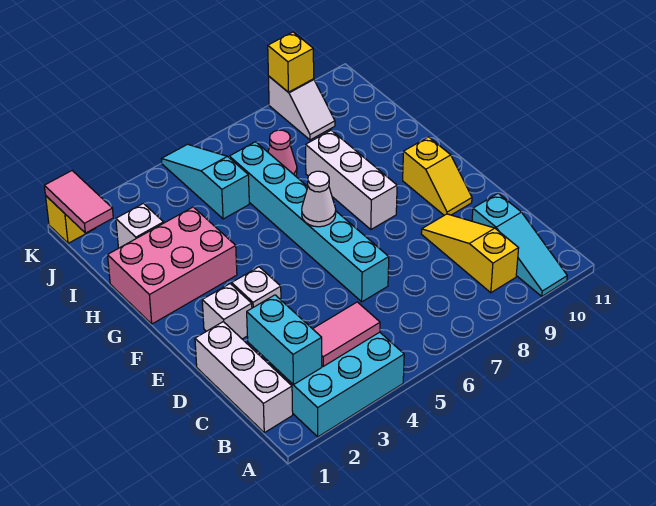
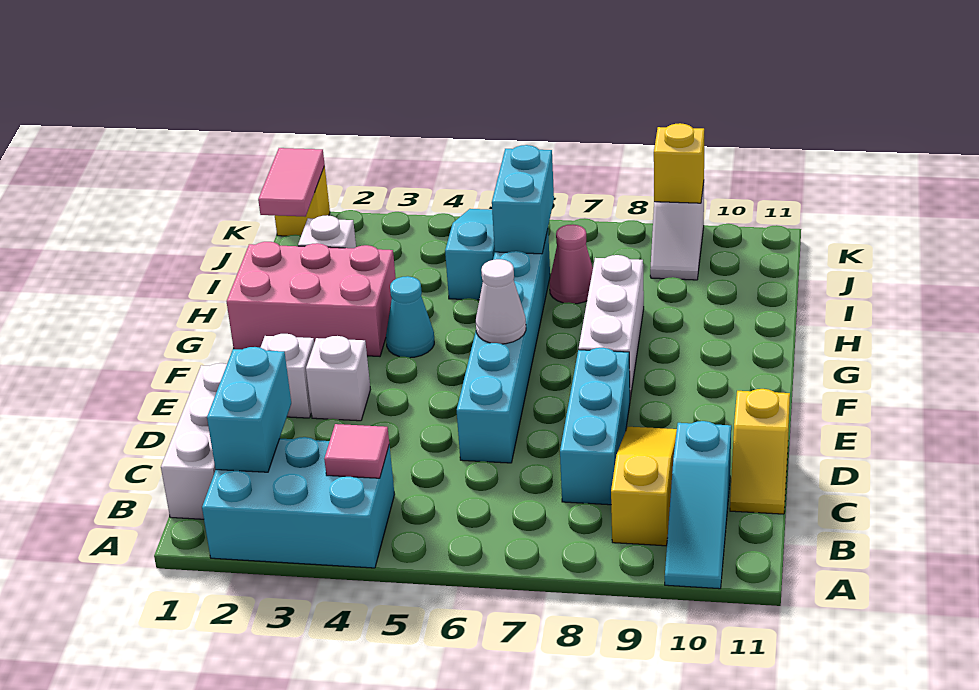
pink tile B3:B4 level 2 -> pink tile B4 level 2
none -> cyan brick C8:E8 level 1
yellow slope E10:F10 level 1 top F -> yellow slope C11:D11 level 1 top D
none -> cyan cone G4 level 1
none -> cyan brick I6:J6 level 2

